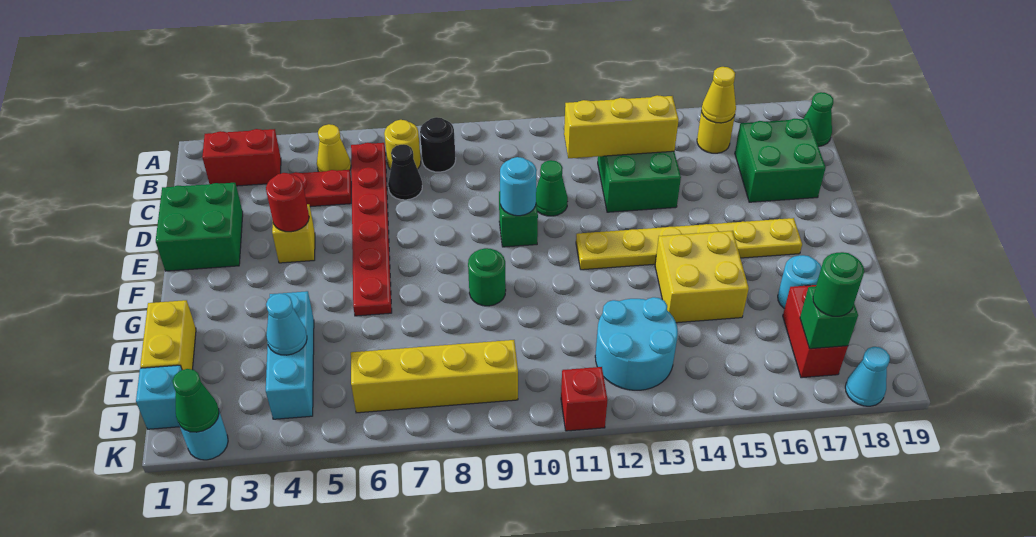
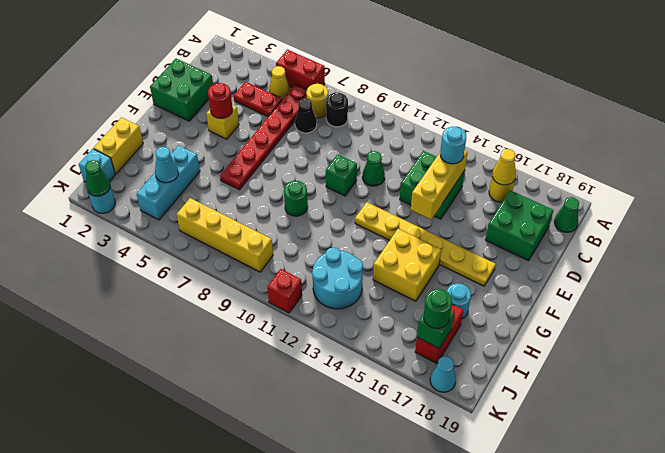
red brick B2:B3 level 1 -> red brick A5:A6 level 1
yellow brick C12:C14 level 2 -> yellow brick C14:E14 level 2
cyan round brick E10 level 2 -> cyan round brick C14 level 3

